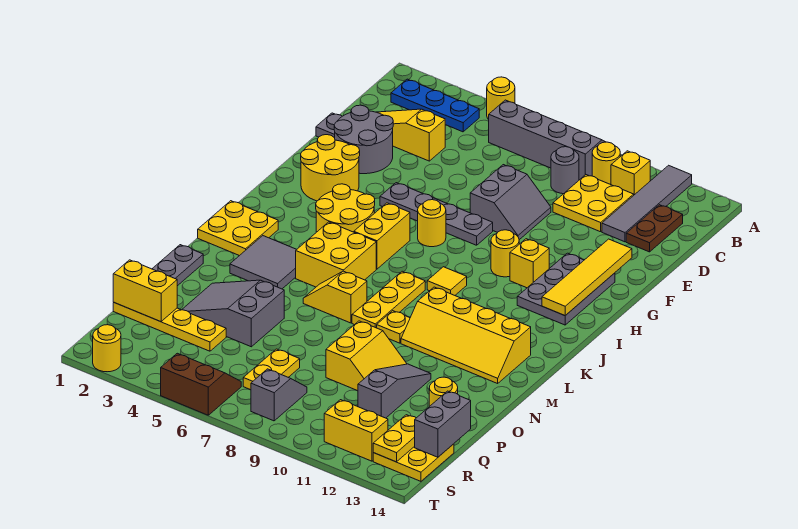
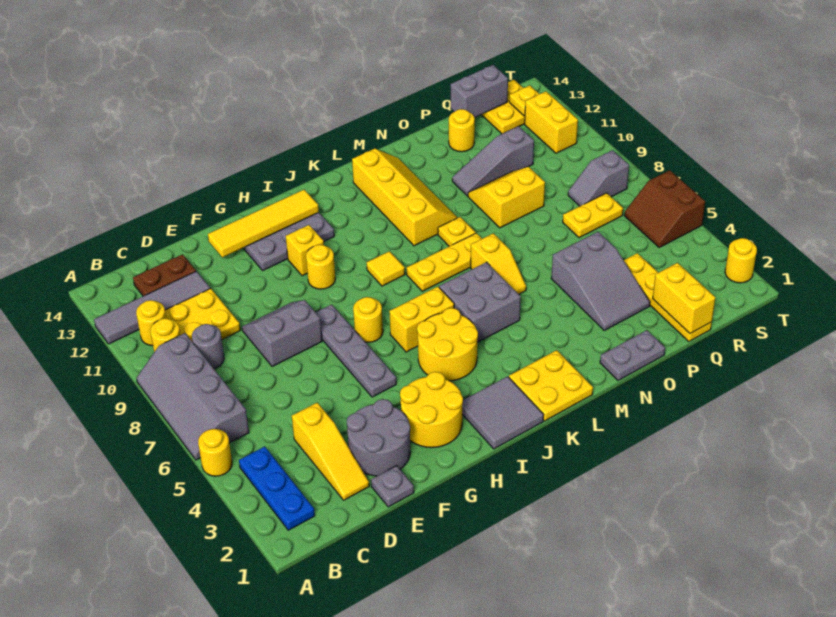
yellow brick B11 level 1 -> yellow round brick B11 level 1
yellow brick K5:L6 level 1 -> grey brick K5:L6 level 1
grey tile L3:M4 level 1 -> grey tile I1:J2 level 1
yellow plate R13:S13 level 2 -> yellow plate S13 level 2

